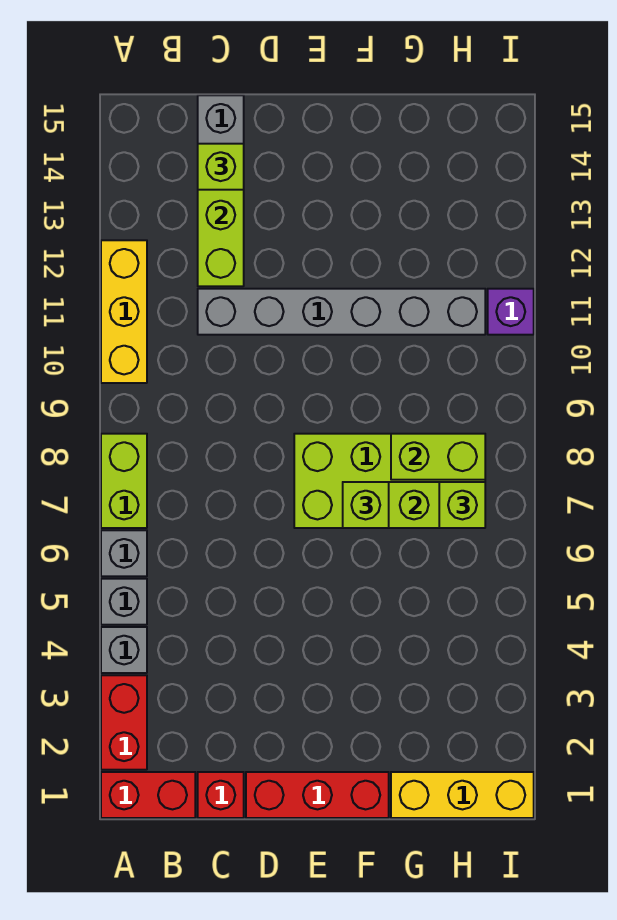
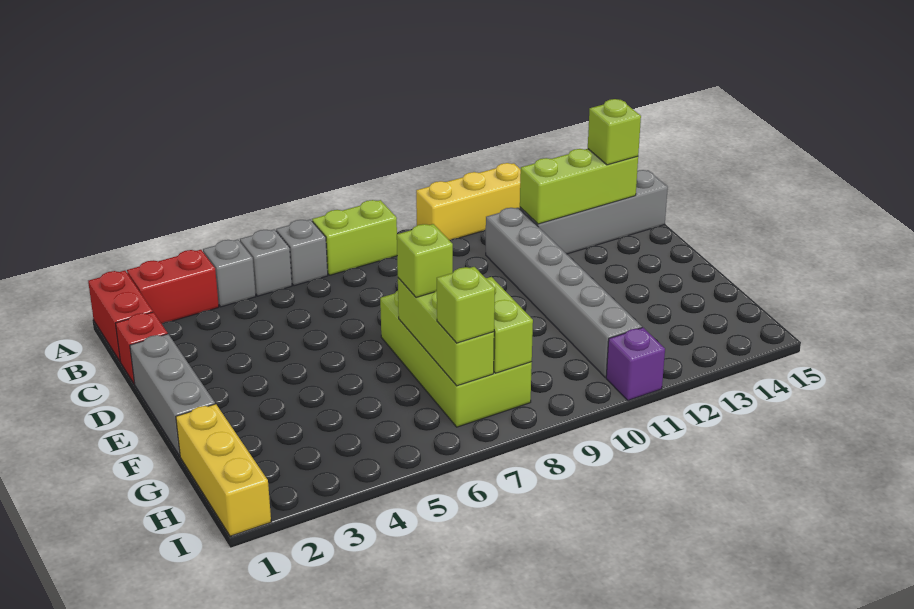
red brick D1:F1 level 1 -> grey brick D1:F1 level 1

